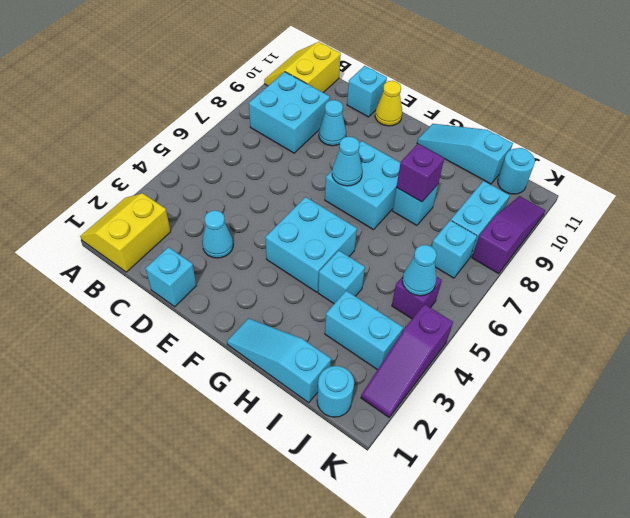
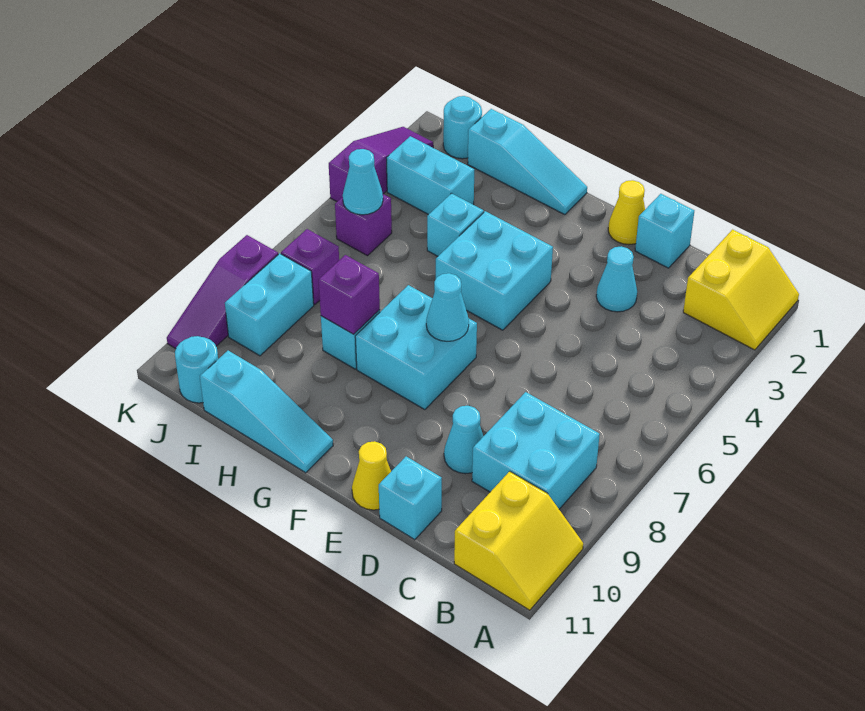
none -> yellow cone E1 level 1
cyan brick J7 level 1 -> purple brick J7 level 1

